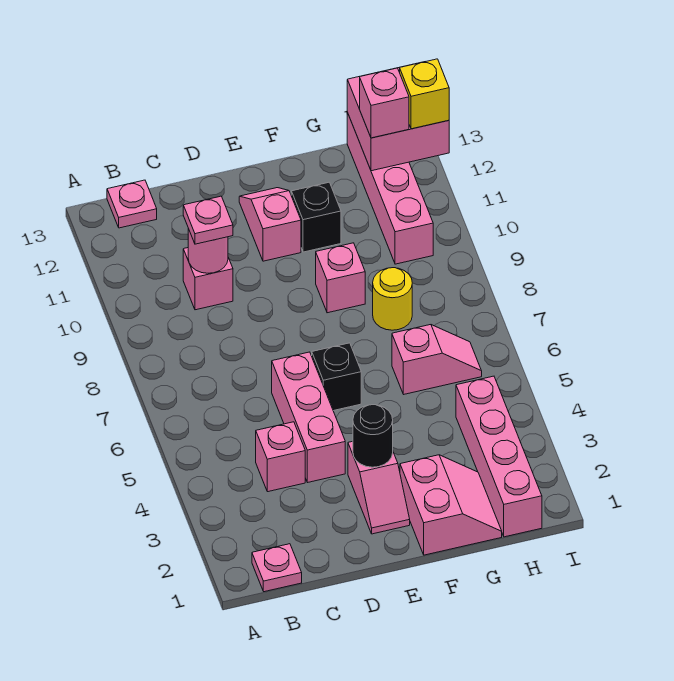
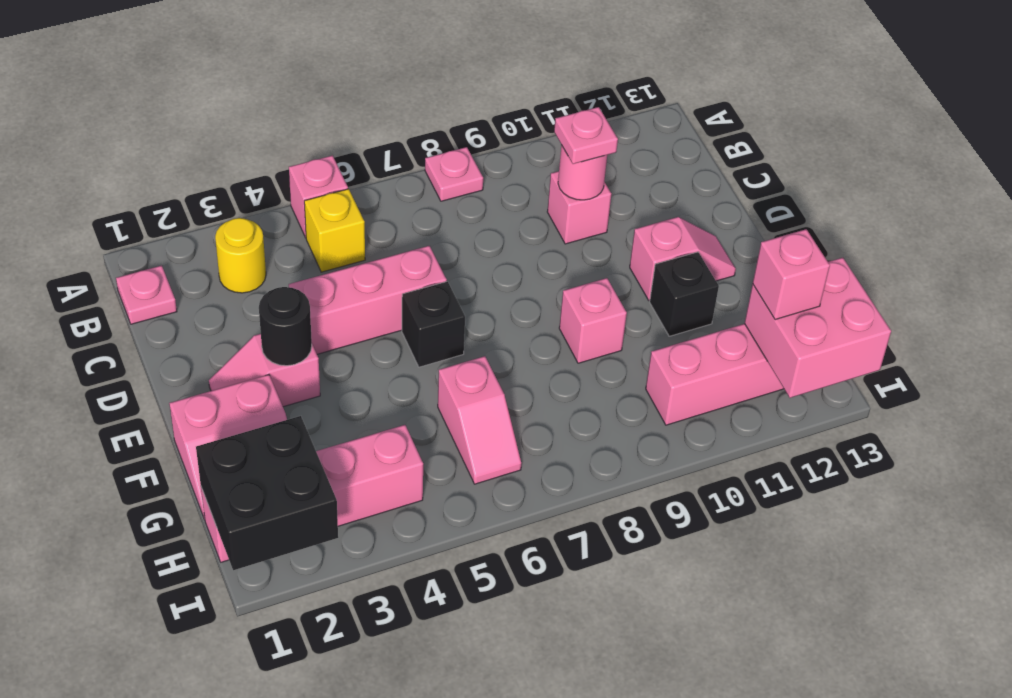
pink plate B13 level 1 -> pink plate A8 level 1
pink brick C4 level 1 -> pink brick A5 level 1
yellow round brick G8 level 1 -> yellow round brick B3 level 1
none -> black brick H1:I2 level 2
yellow brick I12 level 3 -> yellow brick B5 level 1

